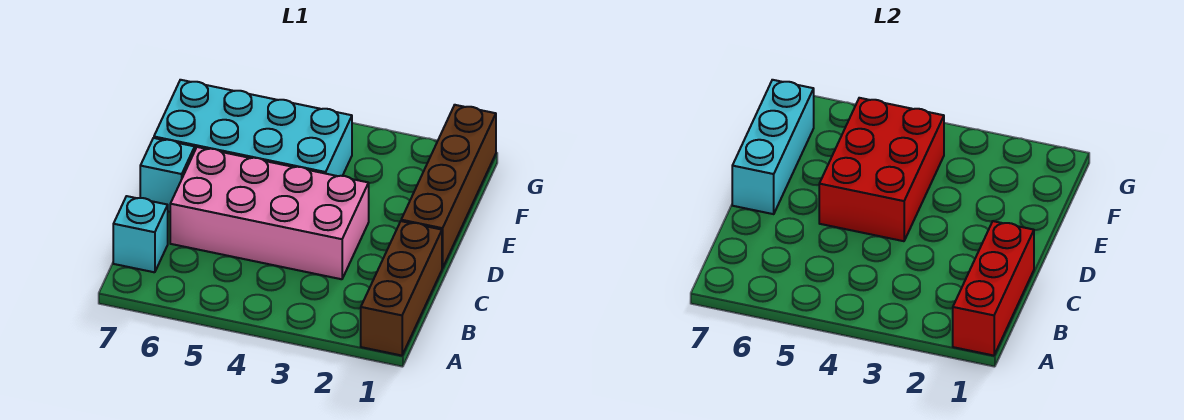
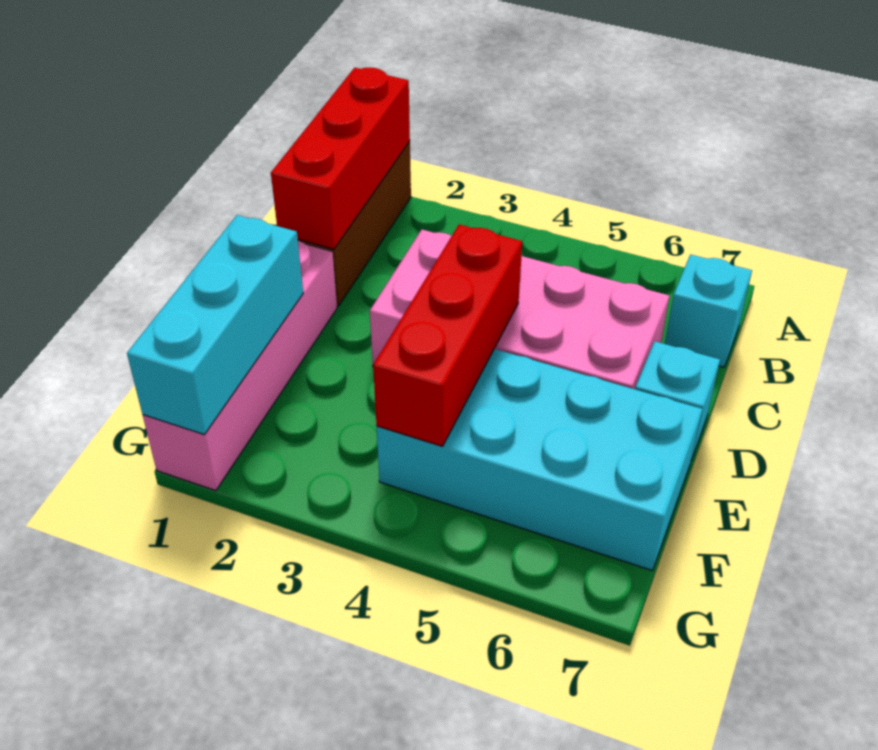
brown brick D1:G1 level 1 -> pink brick D1:G1 level 1
red brick D4:F5 level 2 -> red brick D4:F4 level 2
cyan brick D7:F7 level 2 -> cyan brick E1:G1 level 2

